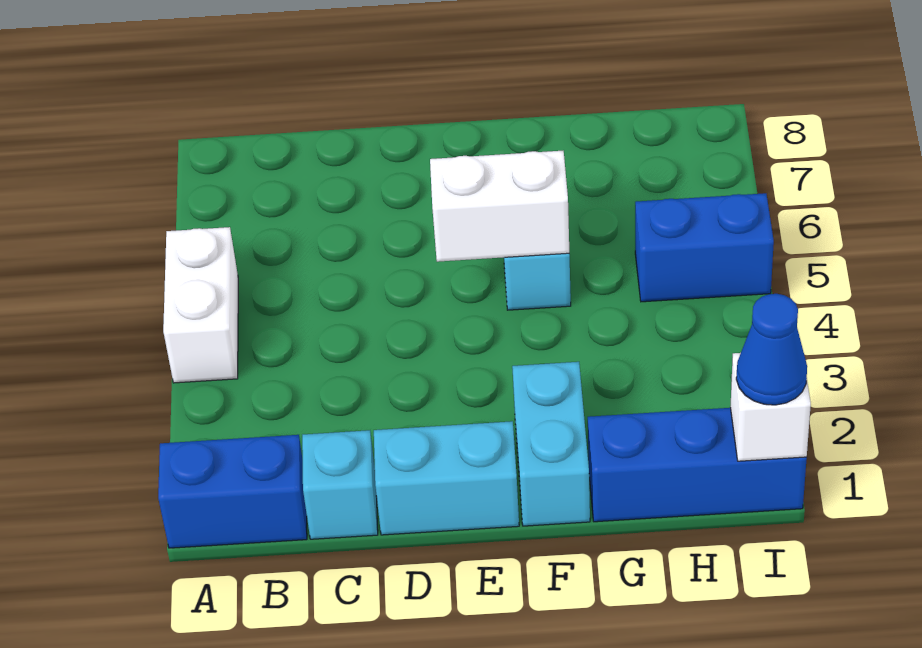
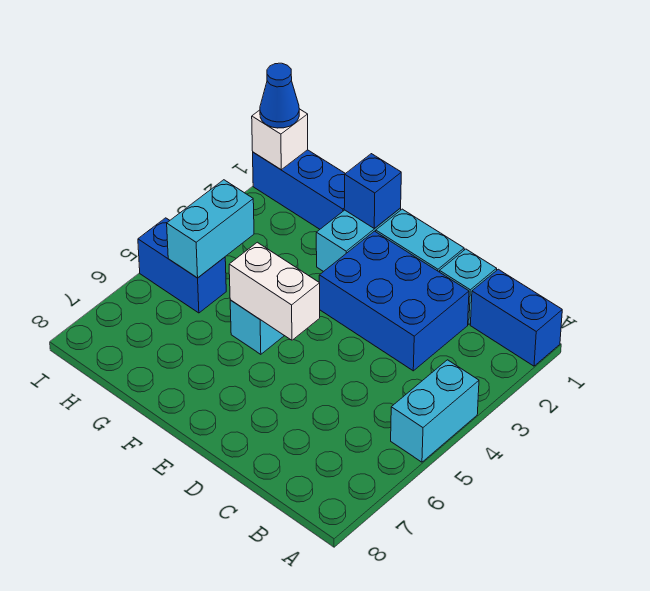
white brick A4:A5 level 1 -> cyan brick A4:A5 level 1
none -> blue brick C2:E3 level 1
none -> blue brick F1 level 2
none -> cyan brick H4:H5 level 2

